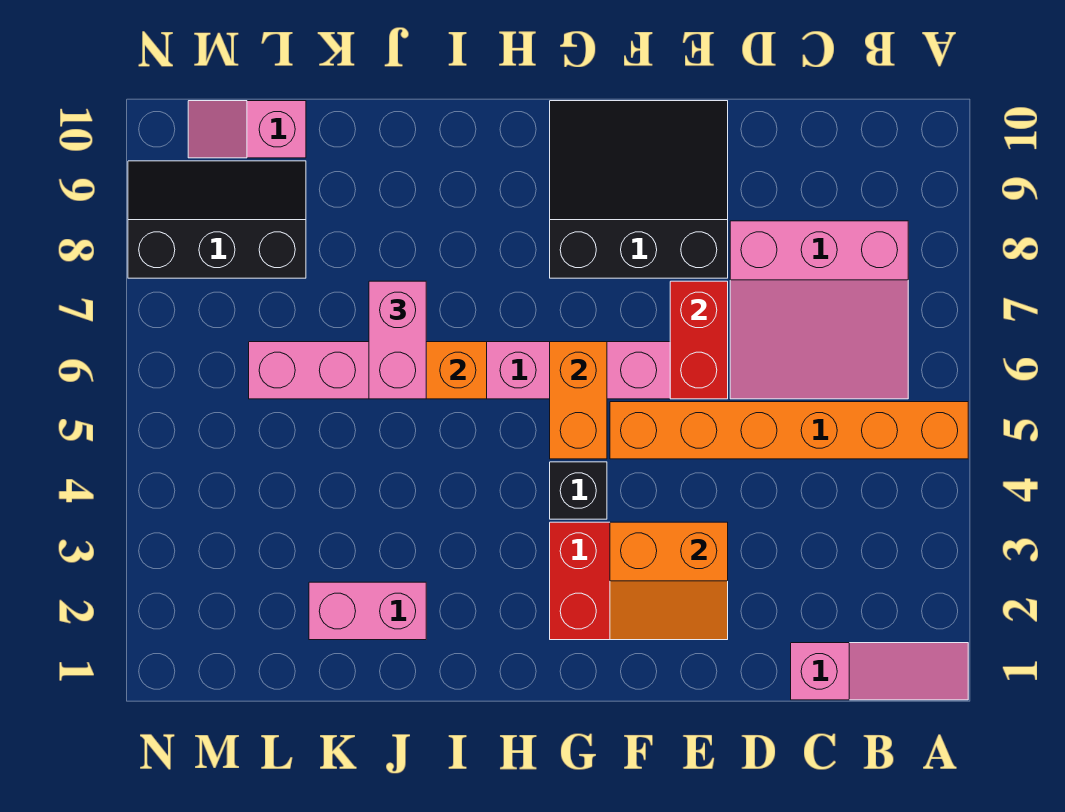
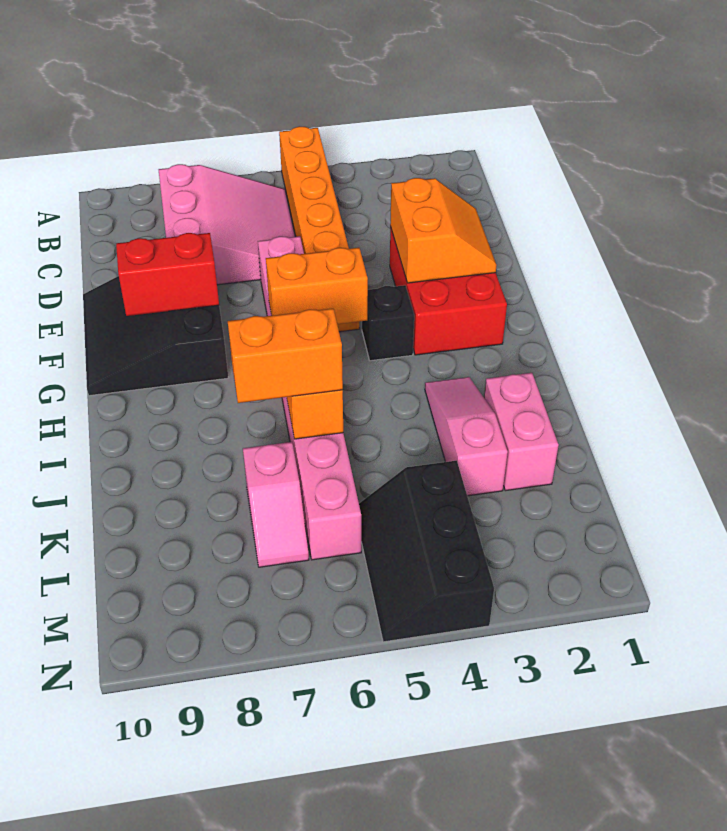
pink slope A1:C1 level 1 top C -> pink slope I3:K3 level 1 top K
red brick E6:E7 level 2 -> red brick F8:F9 level 2
pink brick J6:J7 level 3 -> orange brick J6:J7 level 3
black slope L8:N9 level 1 top 8 -> black slope L4:N5 level 1 top 4
pink slope L10:M10 level 1 top L -> pink slope K7:L7 level 1 top K

